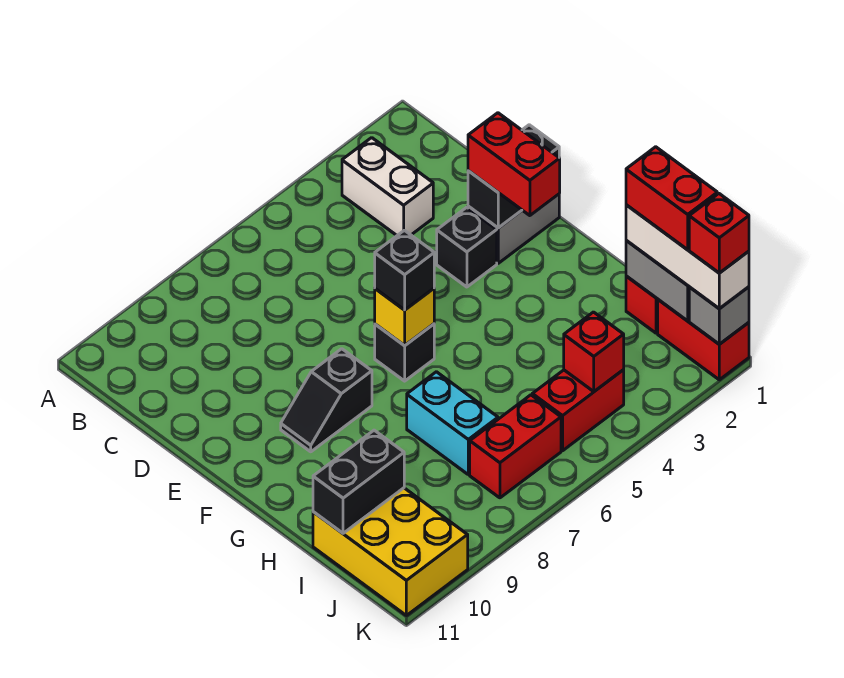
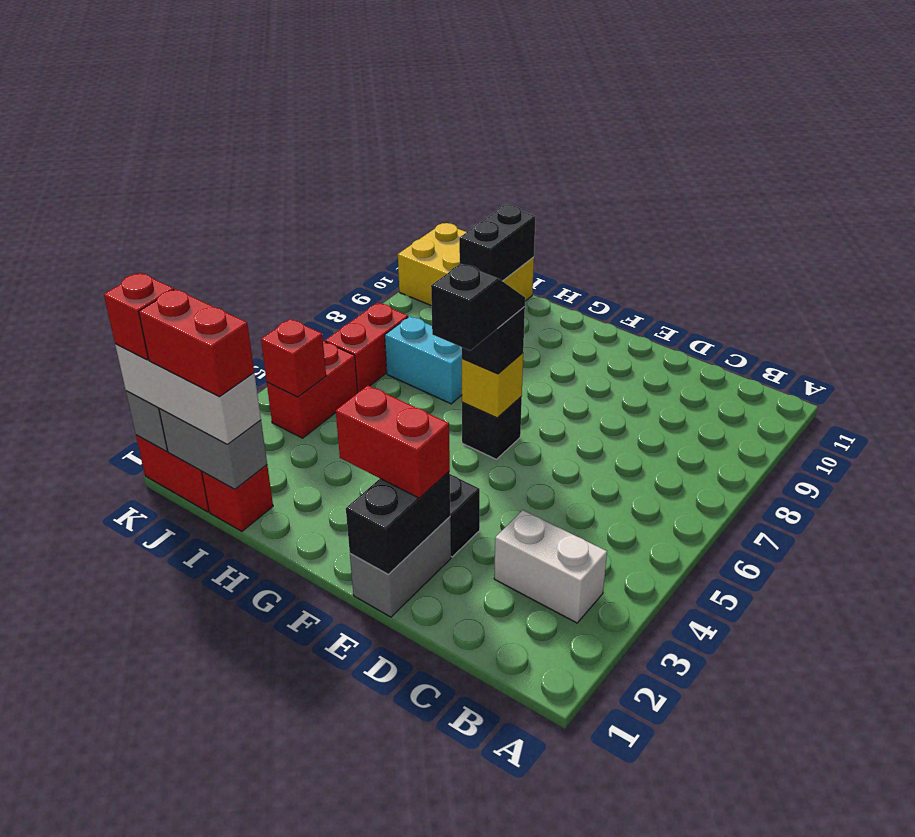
black slope F8:F9 level 1 top 8 -> black slope F5:F6 level 4 top 5

